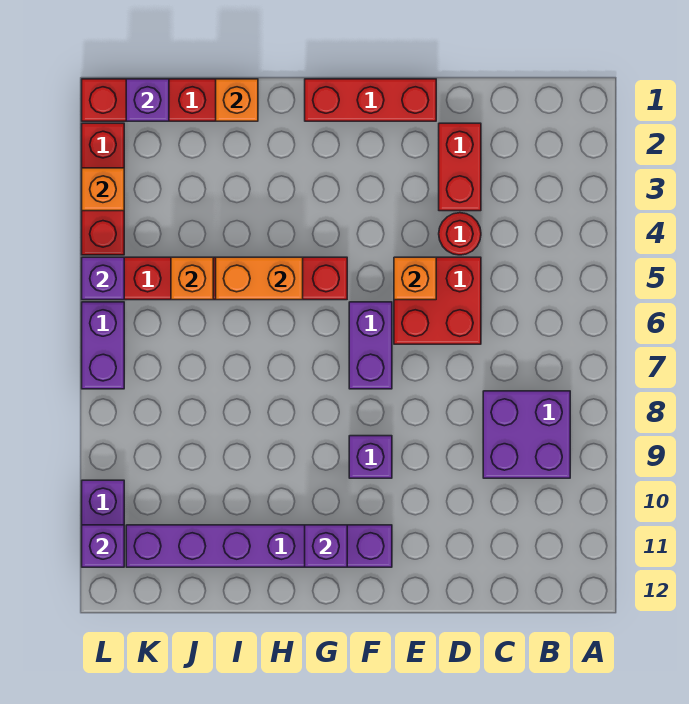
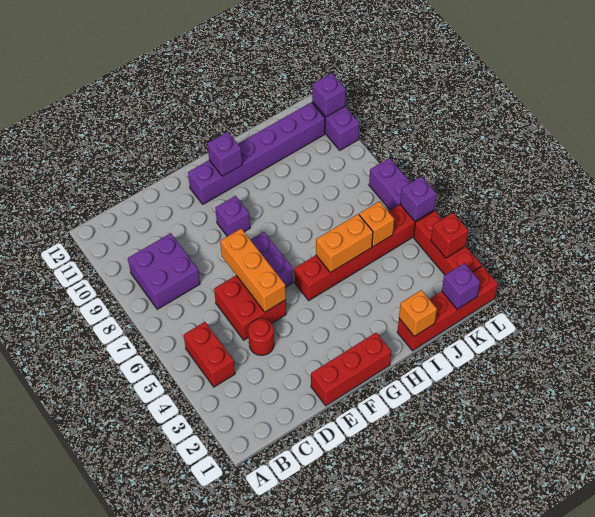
red brick D2:D3 level 1 -> red brick B4:B5 level 1
orange brick E5 level 2 -> orange brick E5:E7 level 2
orange brick L3 level 2 -> red brick L3 level 2

